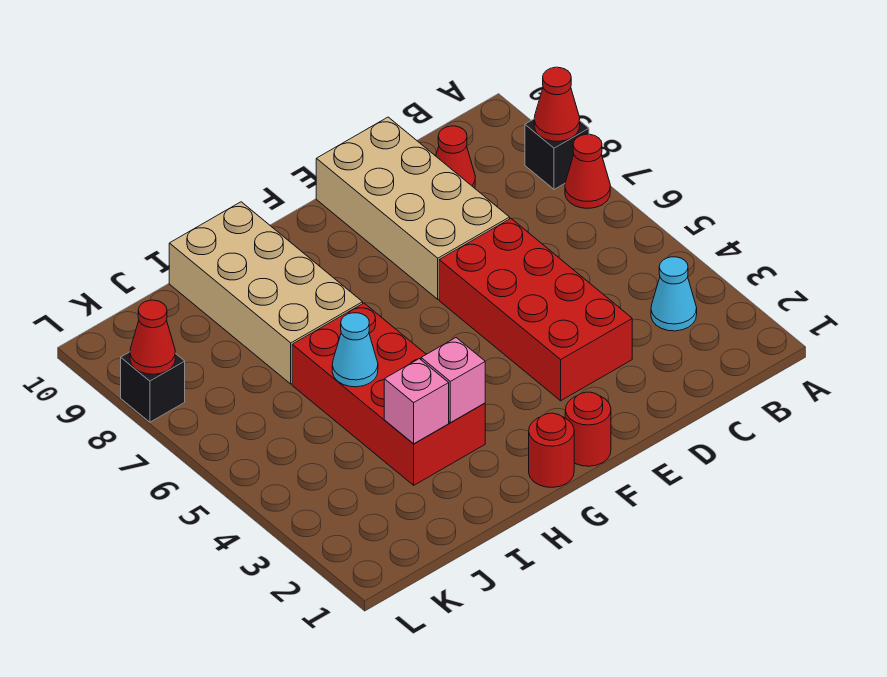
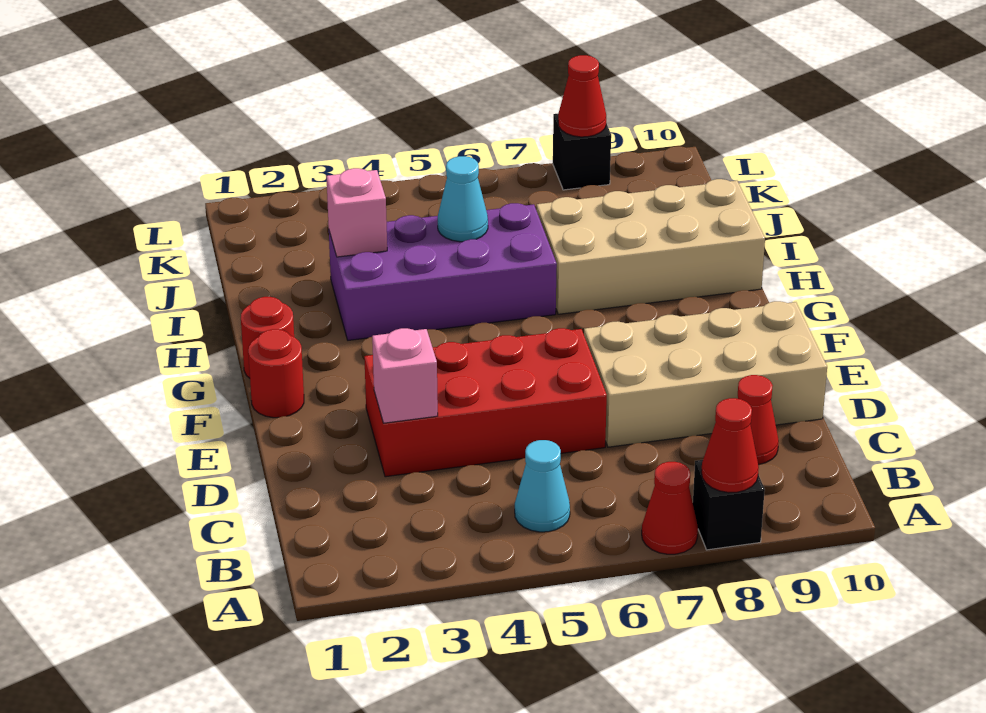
cyan cone B3 level 1 -> cyan cone B5 level 1
red brick H3:I6 level 1 -> purple brick H3:I6 level 1
pink brick H3 level 2 -> pink brick D3 level 2

